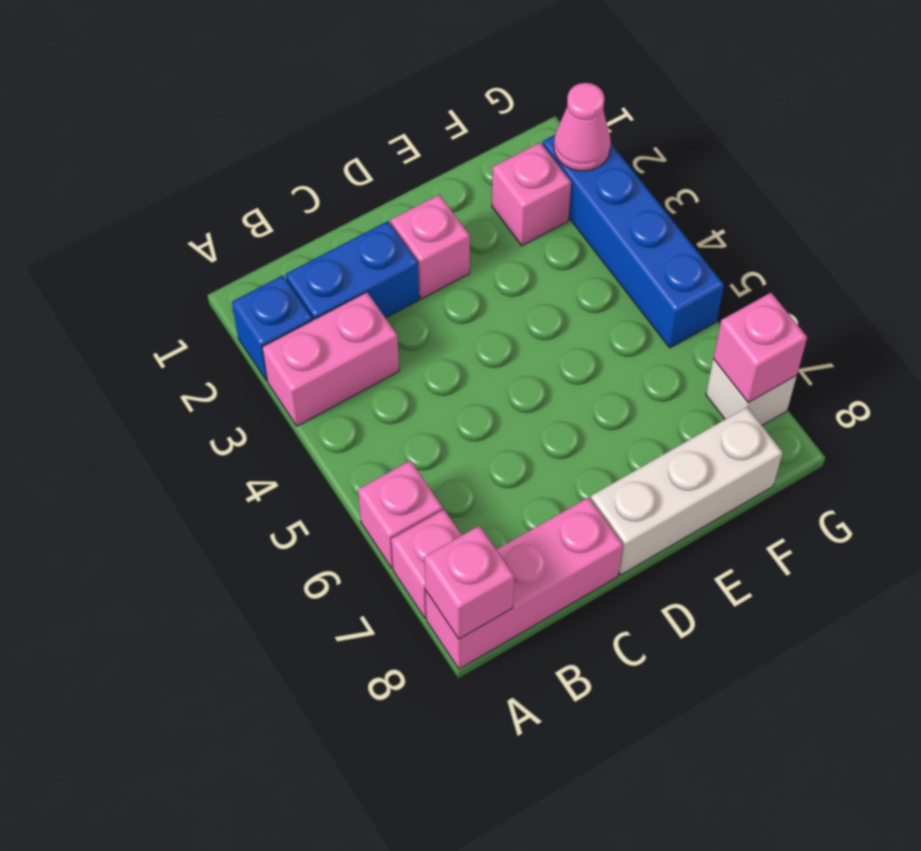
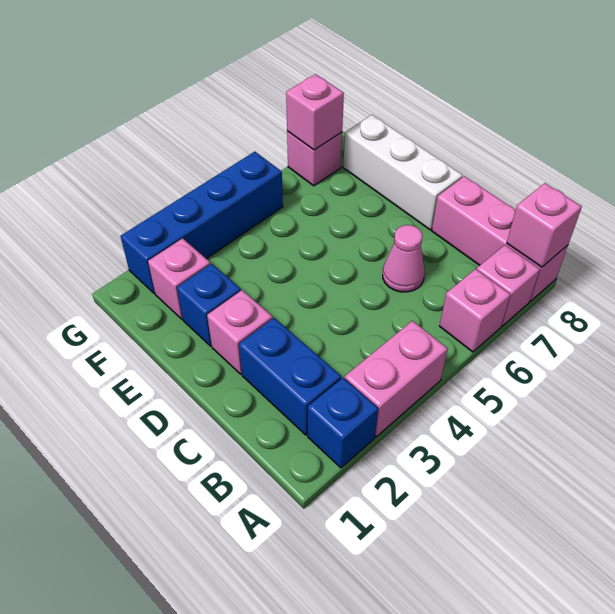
pink brick A3:B3 level 1 -> pink brick A3:A4 level 1
none -> blue brick E2 level 1
pink cone G2 level 2 -> pink cone C6 level 1
white brick G7 level 1 -> pink brick G7 level 1

